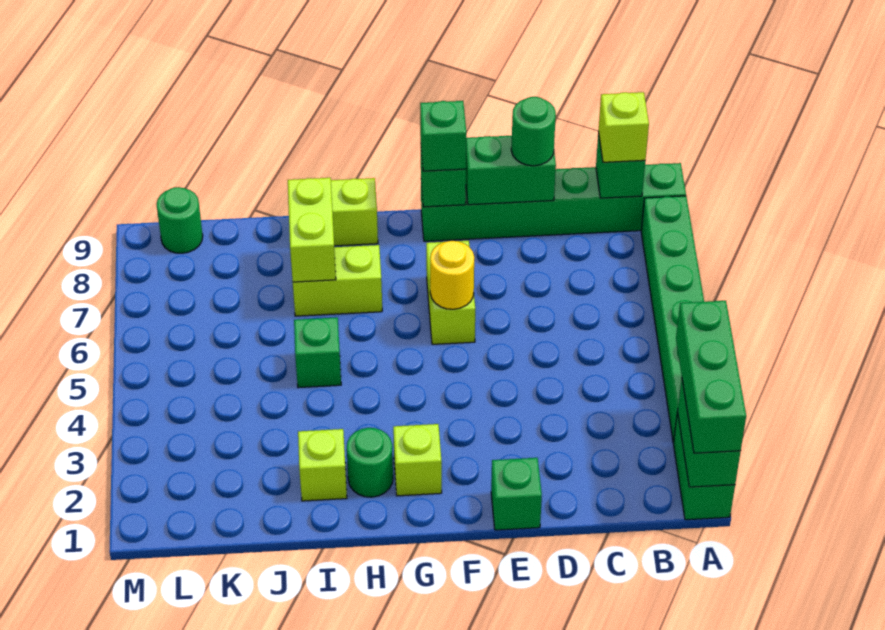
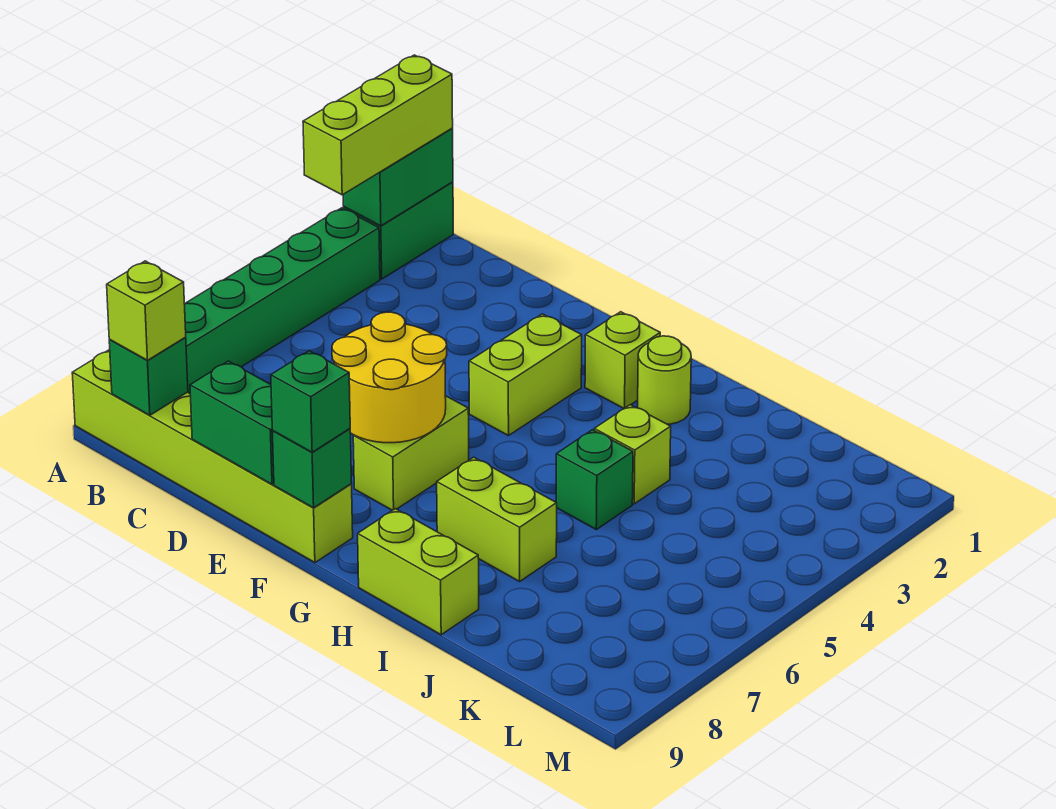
green brick A1:A3 level 3 -> lime brick A1:A3 level 3
green brick A9:F9 level 1 -> lime brick A9:F9 level 1
green round brick D9 level 3 -> none
green brick E1 level 1 -> none
yellow round brick F6 level 2 -> yellow round brick E6:F7 level 2
green round brick H2 level 1 -> lime round brick H2 level 1
lime brick I2 level 1 -> lime brick I4 level 1
lime brick I7:I8 level 2 -> lime brick F3:F4 level 1
green round brick L9 level 1 -> none

